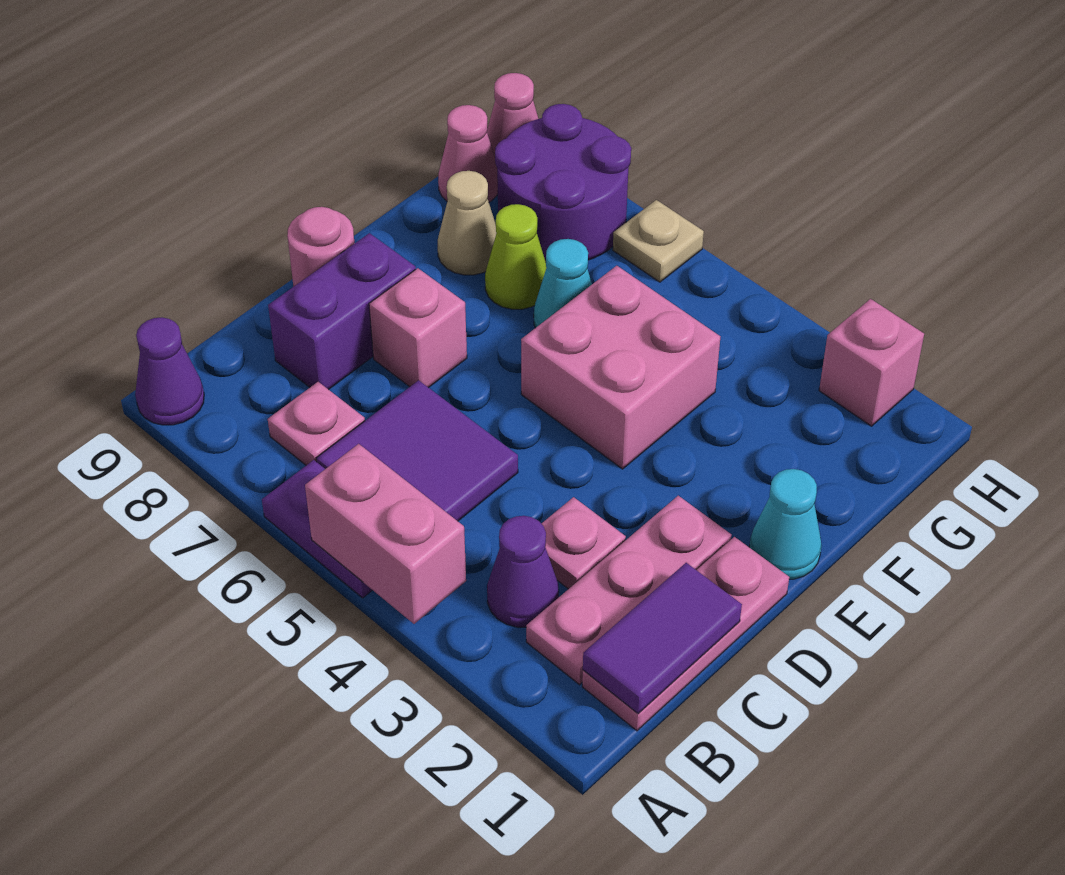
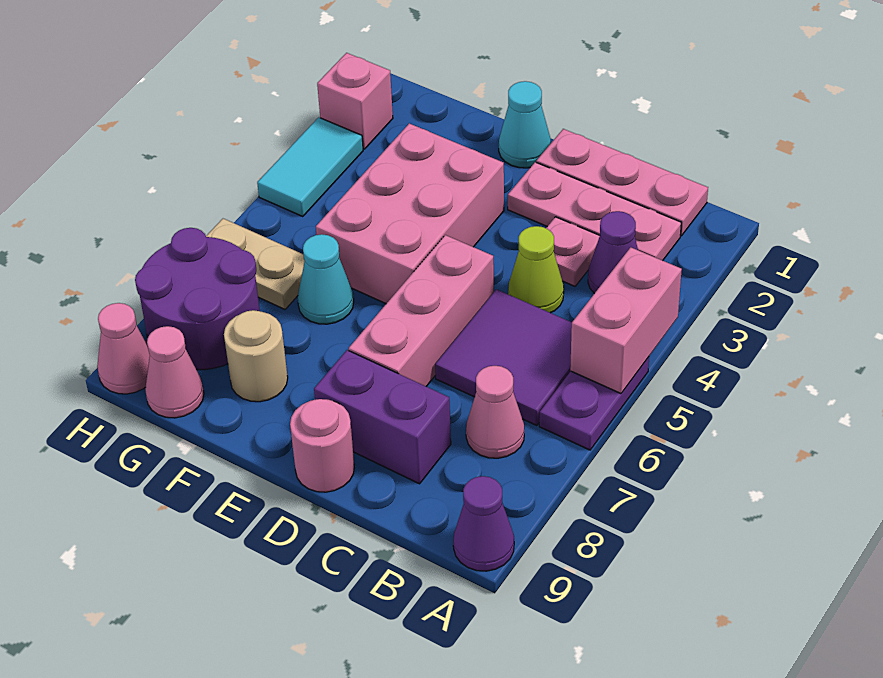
purple tile B1:C1 level 2 -> none
pink plate B7 level 1 -> pink cone B7 level 1
pink brick D7 level 1 -> pink brick D5:D7 level 1
pink brick E4:F5 level 1 -> pink brick E3:F5 level 1
lime cone F7 level 1 -> lime cone C4 level 1
tan cone F8 level 1 -> tan round brick F8 level 1
none -> cyan tile H3:H4 level 1
tan plate H6 level 1 -> tan plate G6:H6 level 1

